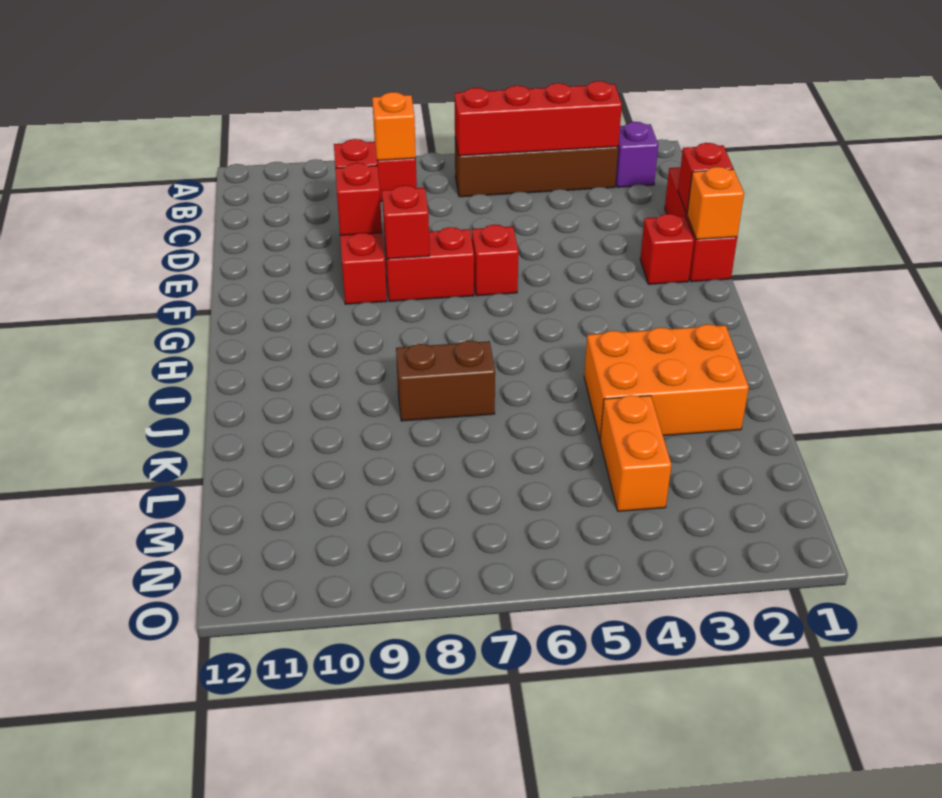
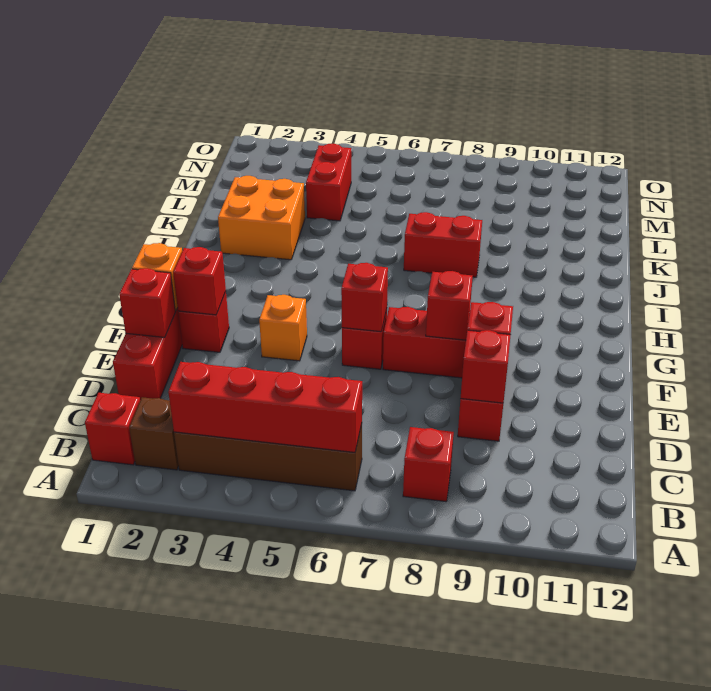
none -> red brick B1 level 1
purple brick B2 level 1 -> brown brick B2 level 1
orange brick B8 level 2 -> orange brick F4 level 1
none -> red brick F2 level 2
none -> red brick F6 level 2
orange brick J2:K4 level 1 -> orange brick J2:K3 level 1
brown brick J7:J8 level 1 -> red brick J7:J8 level 1
orange brick L4:M4 level 1 -> red brick L4:M4 level 1

